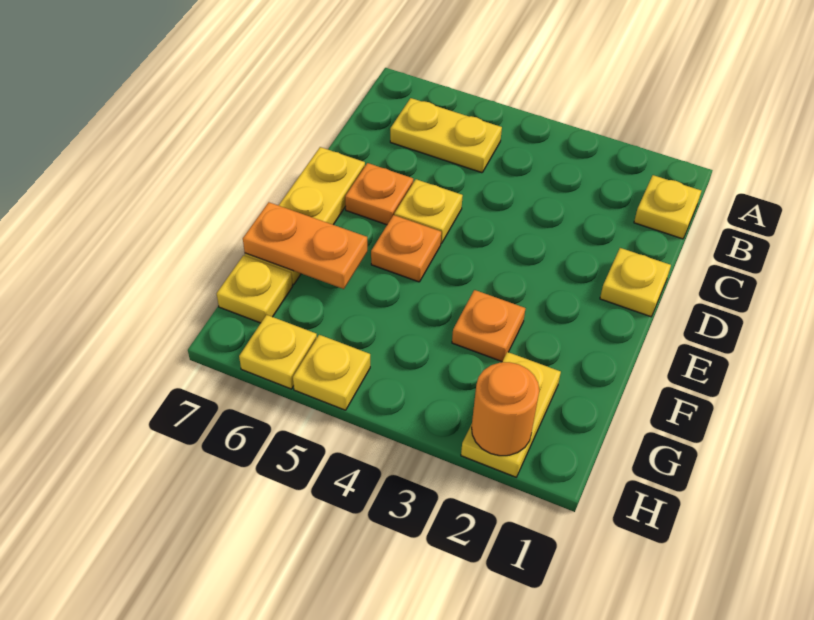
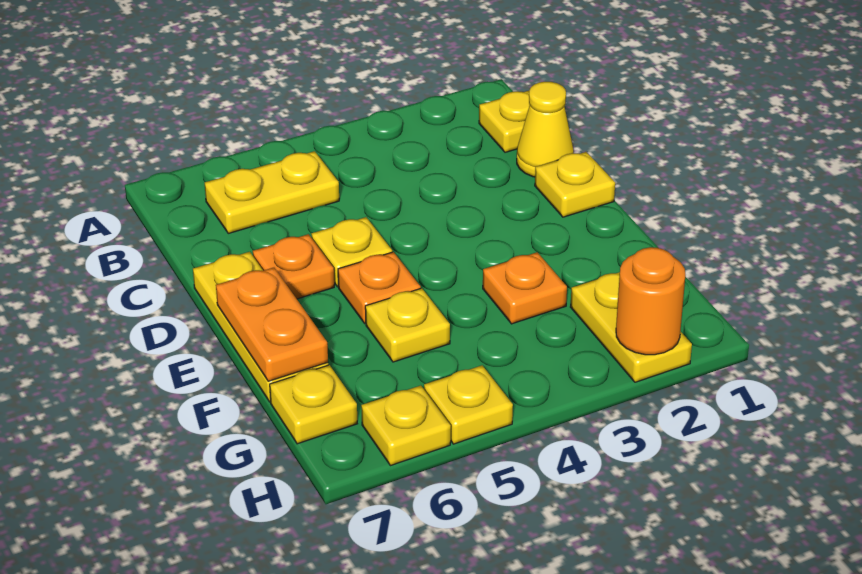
none -> yellow cone C1 level 1
none -> yellow plate F5 level 1
orange plate F6:F7 level 2 -> orange plate E7:F7 level 2

